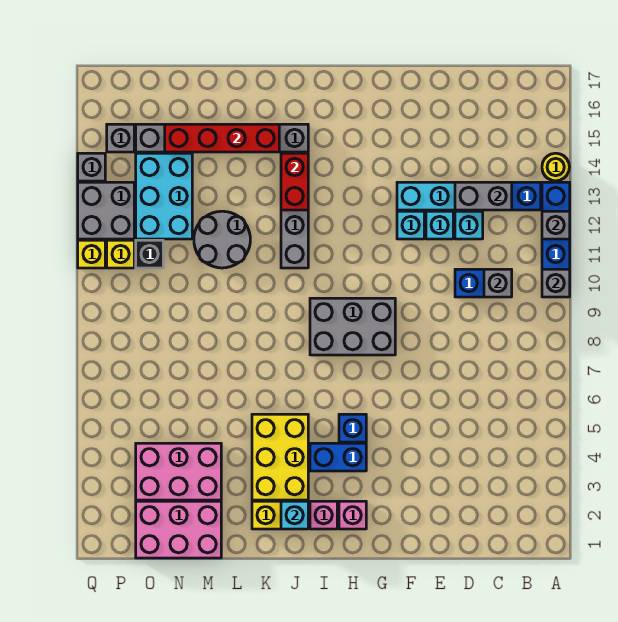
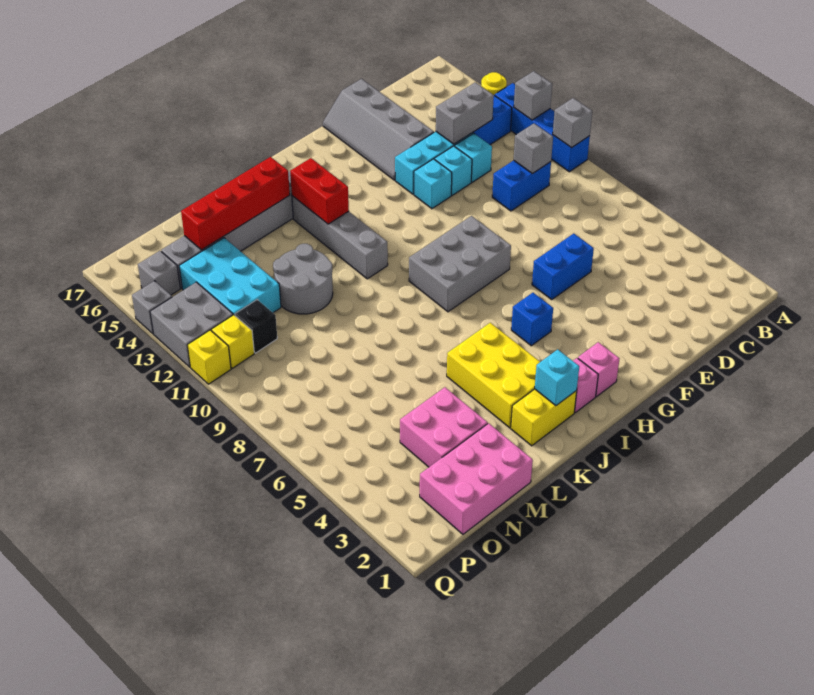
none -> grey slope E14:F17 level 1 top E
blue brick H4:I4 level 1 -> blue brick E6:F6 level 1
pink brick M3:O4 level 1 -> pink brick M3:N4 level 1

